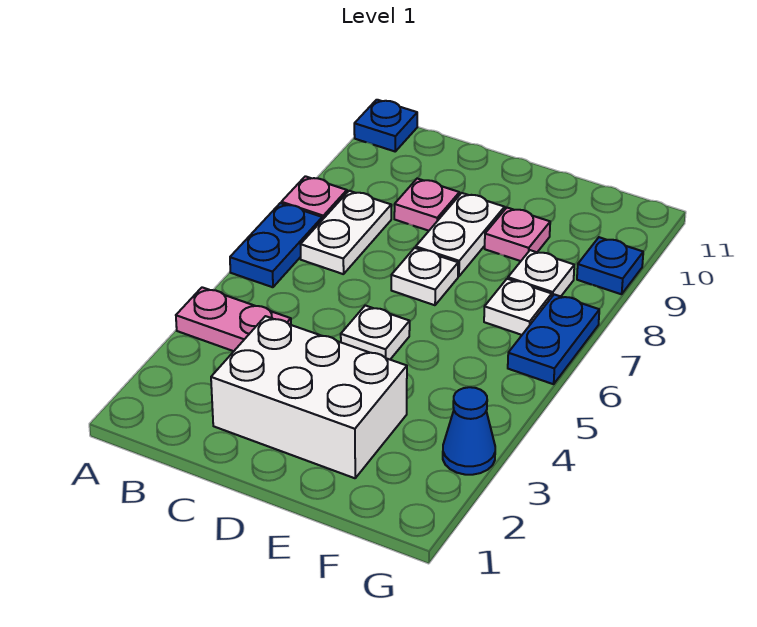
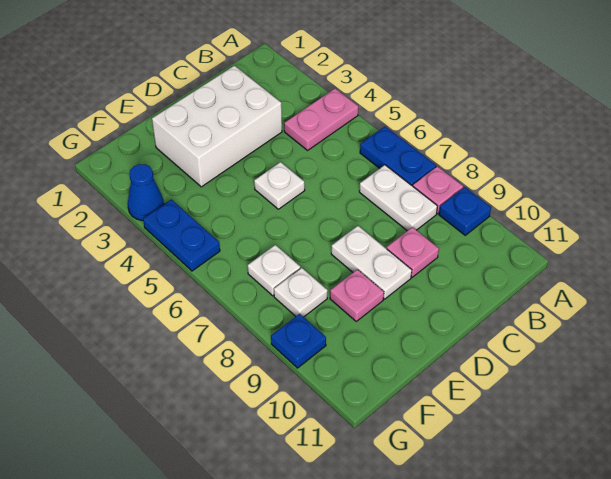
blue plate A11 level 1 -> blue plate A9 level 1
white plate D7 level 1 -> none
blue plate G6:G7 level 1 -> blue plate G4:G5 level 1

